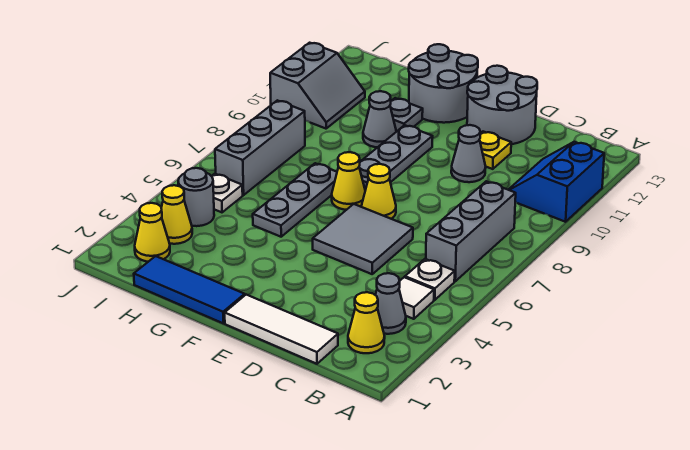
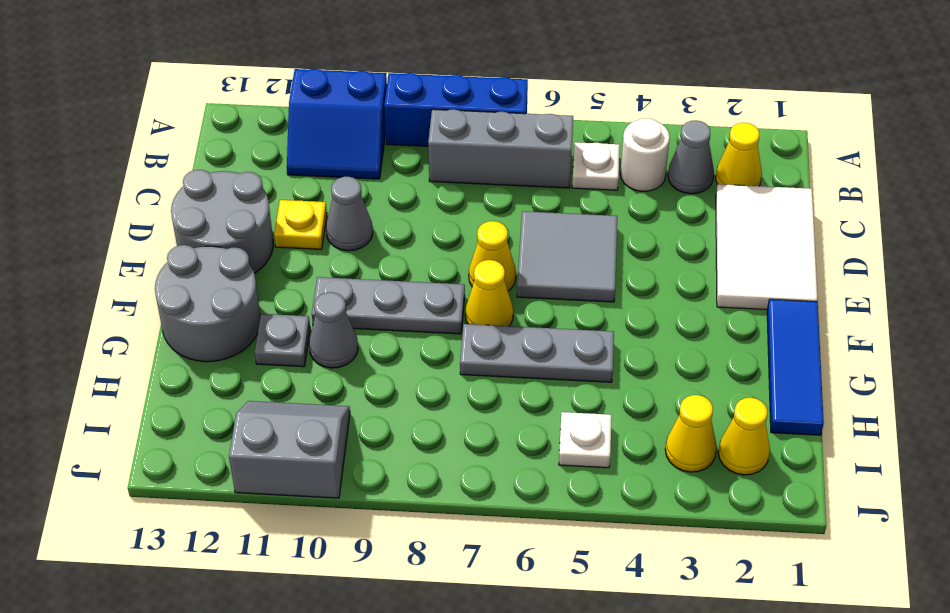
none -> blue brick A7:A9 level 1
white tile B4 level 1 -> white round brick B4 level 1
white tile C1:E1 level 1 -> white tile C1:E2 level 1
grey round brick I4 level 1 -> none
grey brick I6:I8 level 1 -> none

